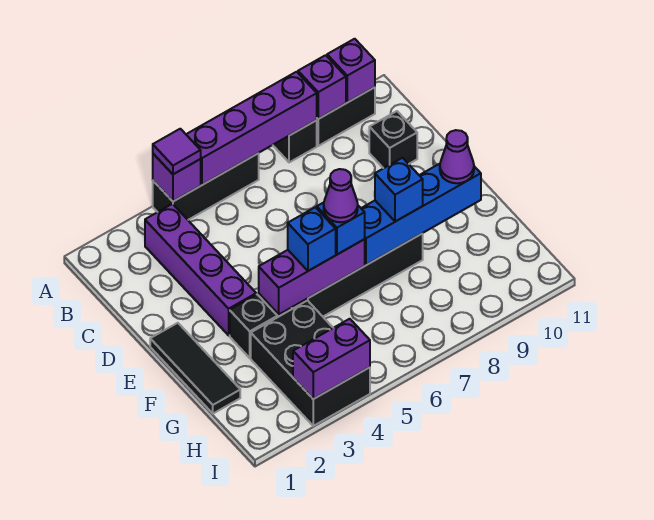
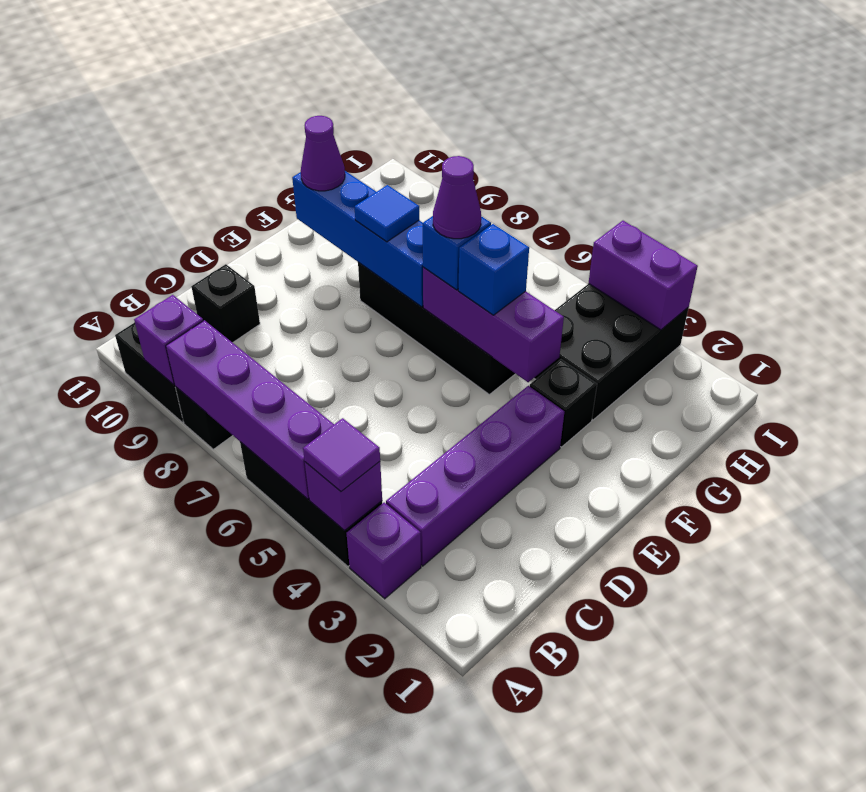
purple brick A10 level 2 -> purple brick A3 level 1
black tile E1:G1 level 1 -> none
blue brick F8 level 3 -> blue tile F8 level 3

